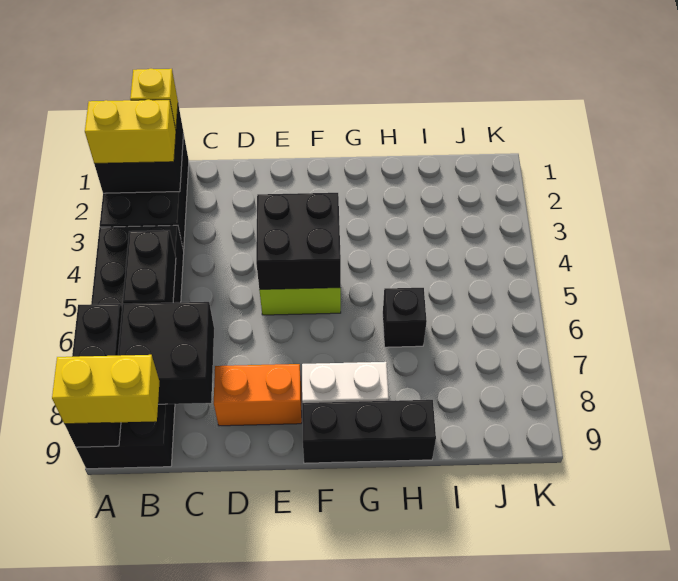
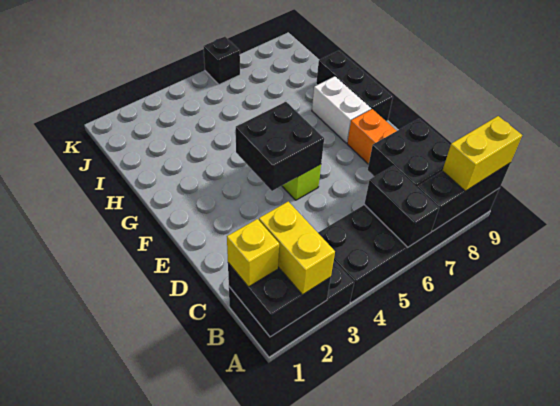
yellow brick A9:B9 level 3 -> yellow brick A8:A9 level 3
black brick B5:B6 level 2 -> black brick A6:B6 level 2
black brick H6 level 1 -> black brick K6 level 1

